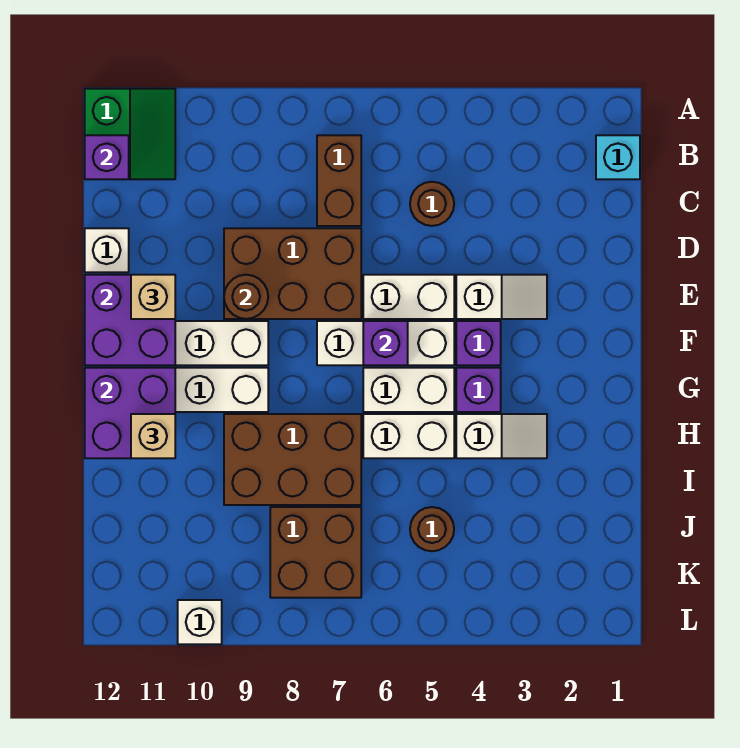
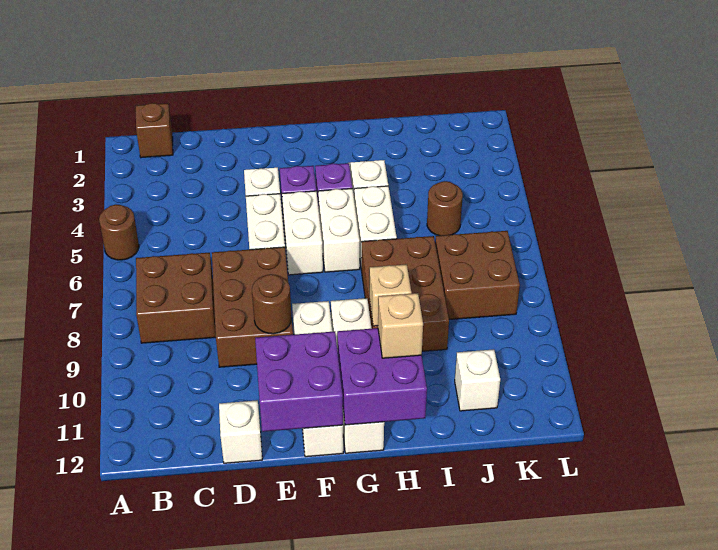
green slope A11:B12 level 1 top 12 -> none
cyan brick B1 level 1 -> brown brick B1 level 1
brown brick B7:C7 level 1 -> brown brick B7:C8 level 1
purple brick B12 level 2 -> none
brown round brick C5 level 1 -> brown round brick A5 level 1
tan brick E11 level 3 -> tan brick H9 level 2
white brick F5:F7 level 1 -> white brick F5:F6 level 1
purple brick F6 level 2 -> none
white brick L10 level 1 -> white brick J11 level 1

